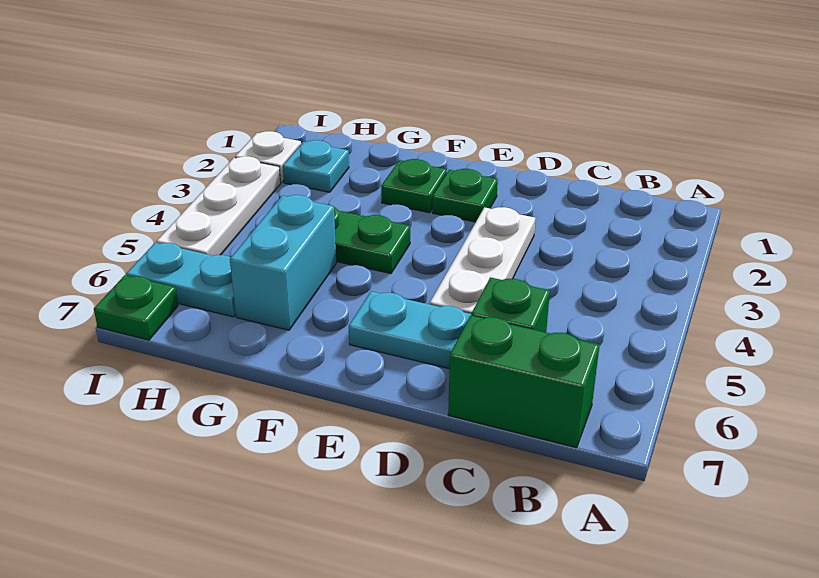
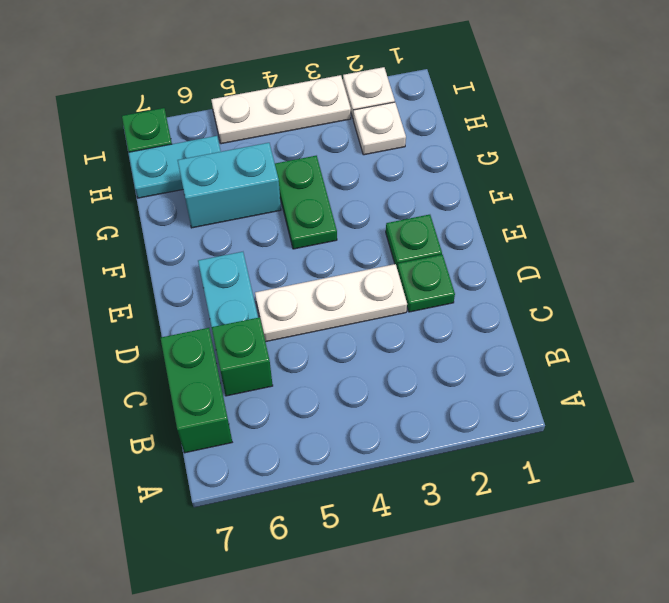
green plate F2 level 1 -> green plate D2 level 1
cyan plate H2 level 1 -> white plate H2 level 1
cyan plate H6:I6 level 1 -> cyan plate H6:H7 level 1

